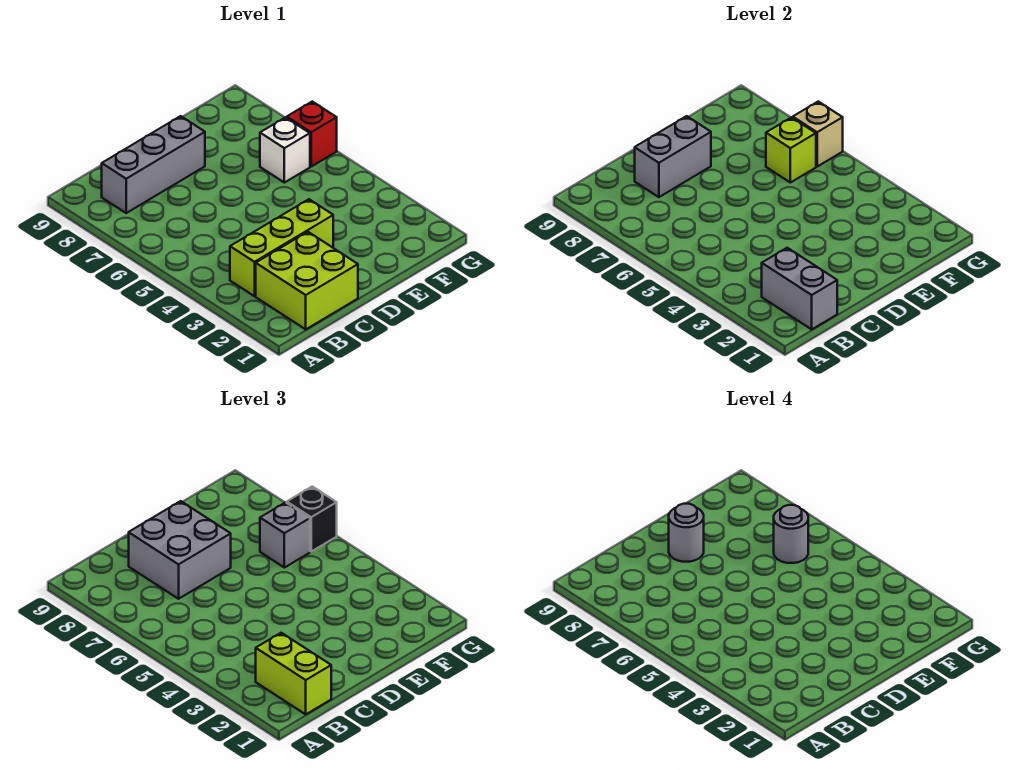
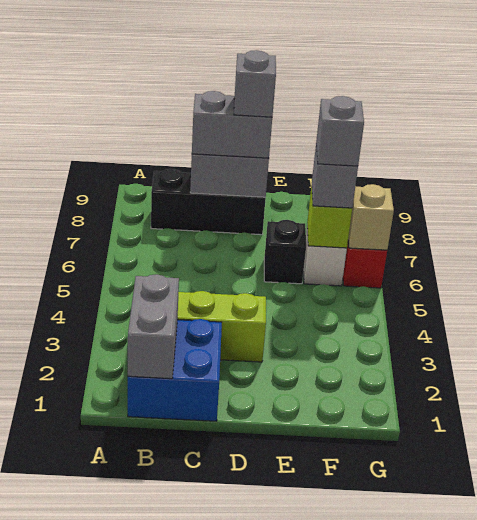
lime brick B1:C2 level 1 -> blue brick B1:C2 level 1
lime brick B1:B2 level 3 -> none
grey brick B8:D8 level 1 -> black brick B8:D8 level 1
grey brick C7:D8 level 3 -> grey brick C8:D8 level 3
grey round brick D8 level 4 -> grey brick D8 level 4
grey round brick F6 level 4 -> grey brick F6 level 4
black brick G6 level 3 -> black brick E6 level 1

